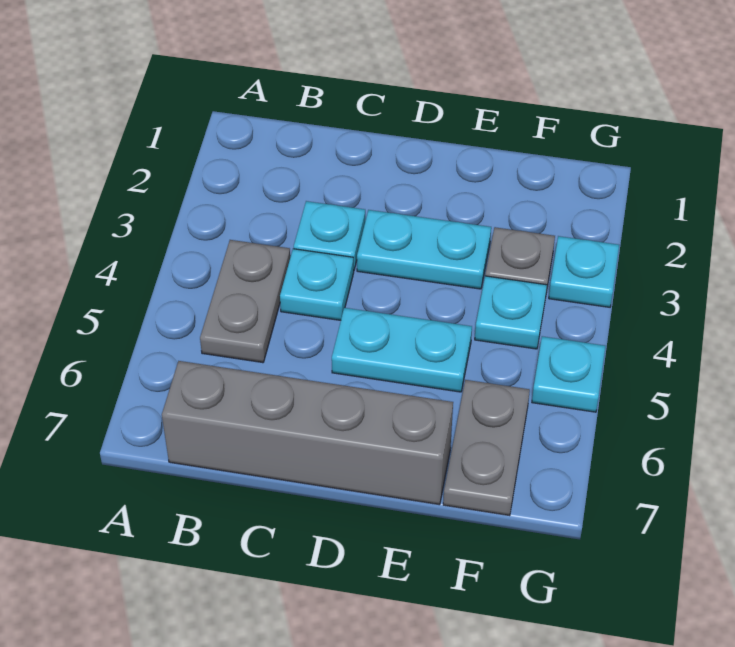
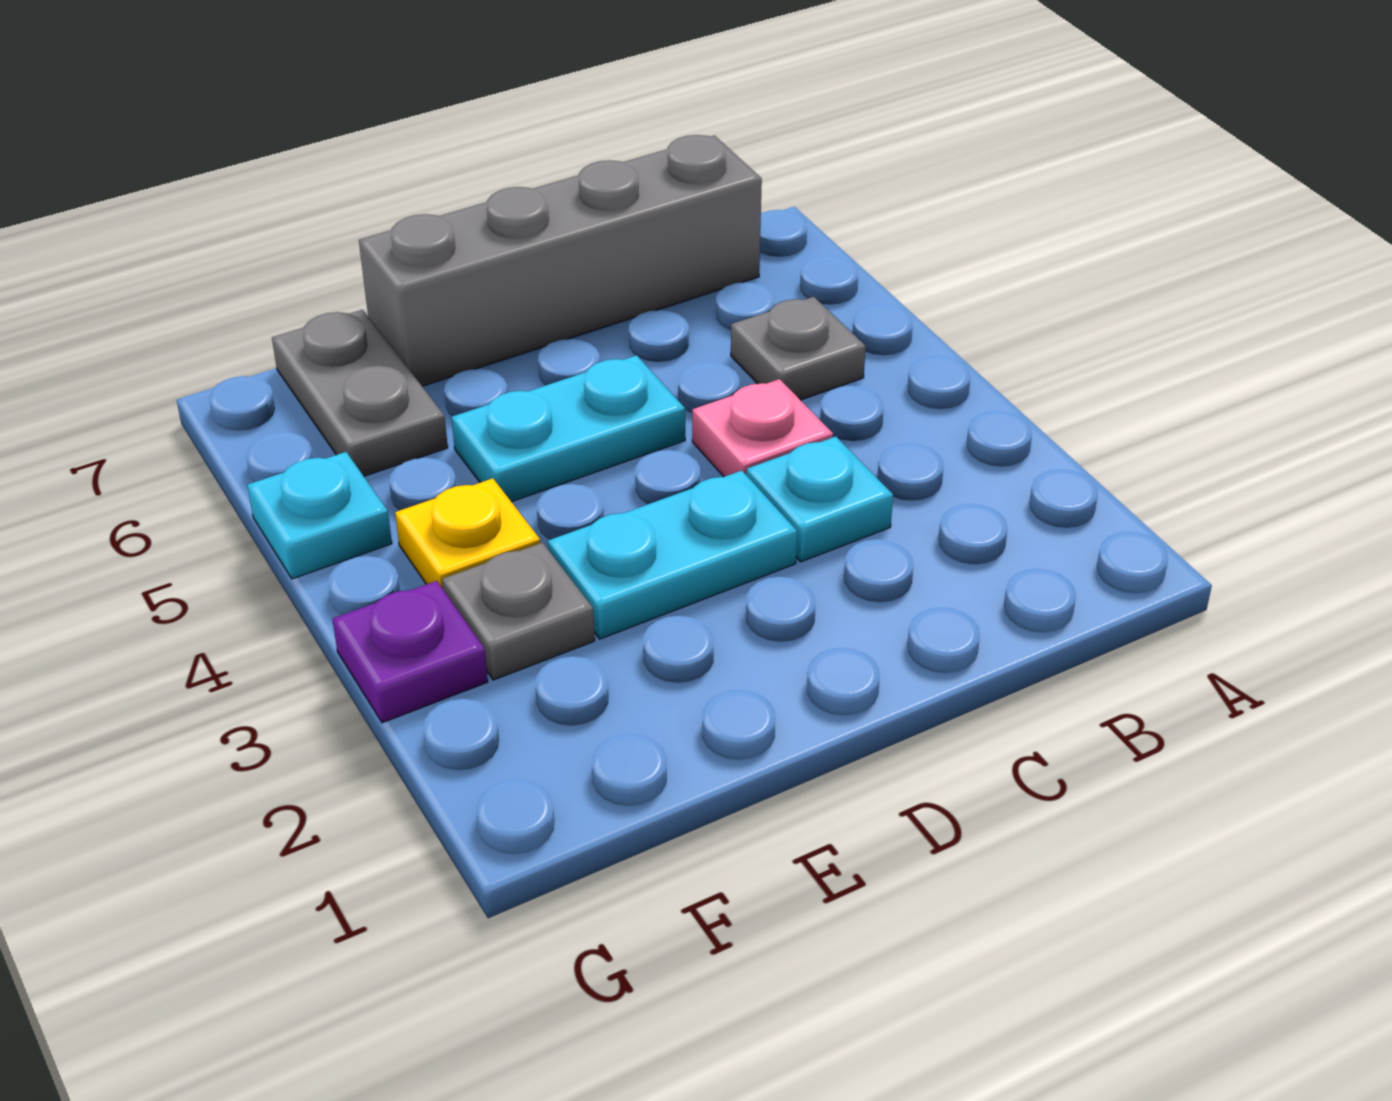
grey plate B4:B5 level 1 -> grey plate B5 level 1
cyan plate C4 level 1 -> pink plate C4 level 1
cyan plate F4 level 1 -> yellow plate F4 level 1
cyan plate G3 level 1 -> purple plate G3 level 1

